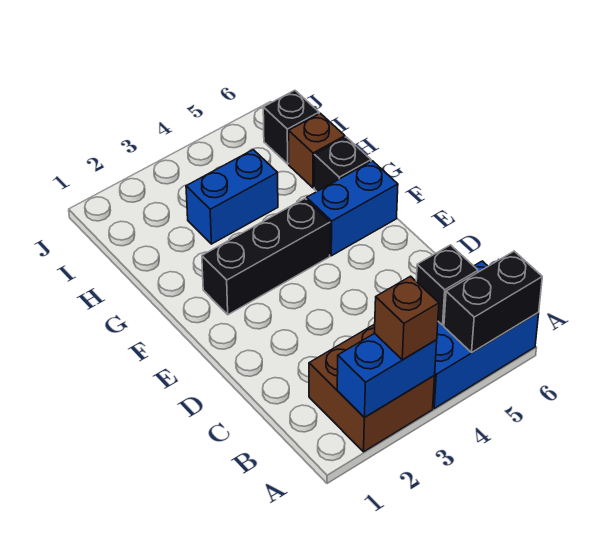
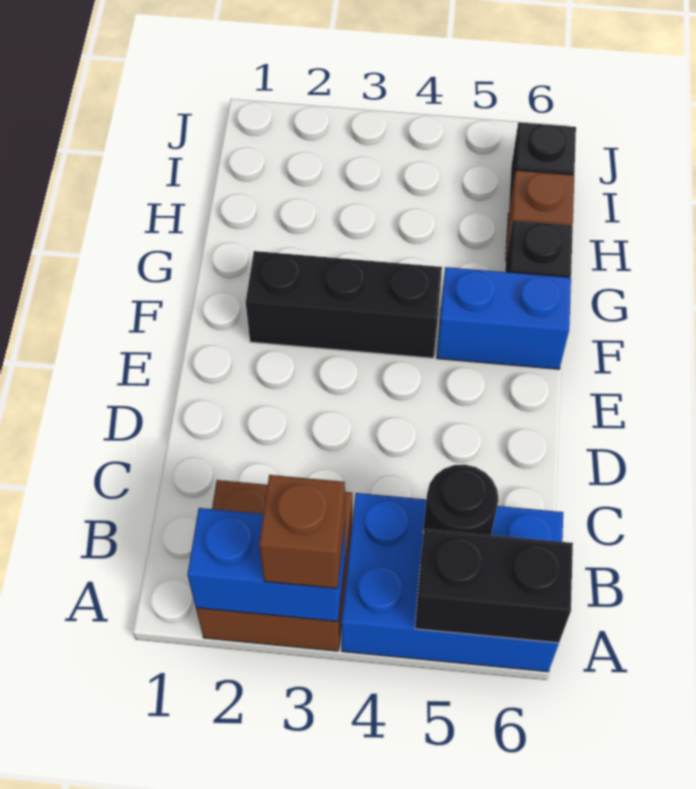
black brick B5 level 2 -> black round brick B5 level 2
blue brick H3:H4 level 1 -> none

